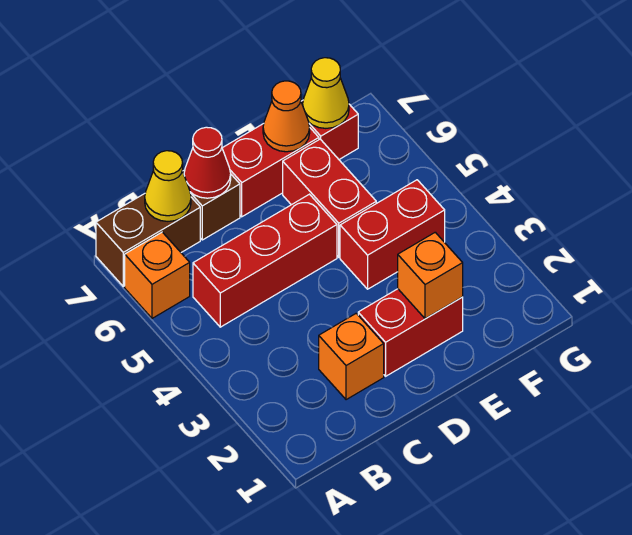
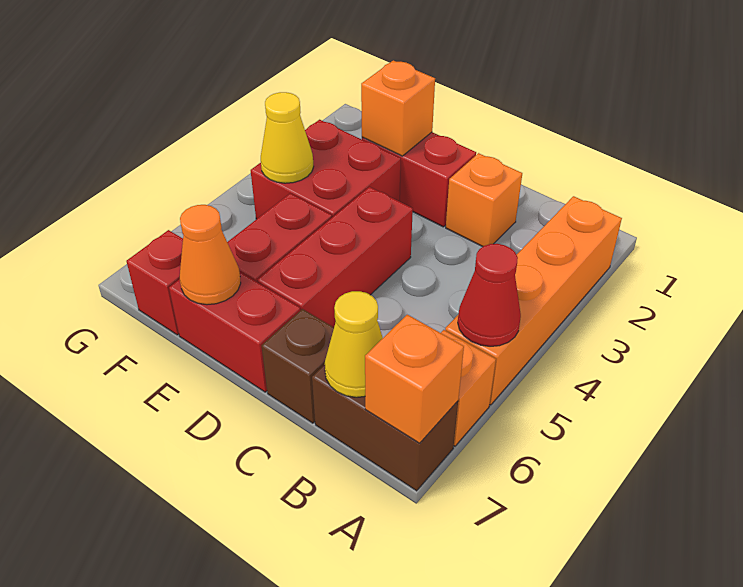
none -> orange brick A2:A5 level 1
none -> orange brick A7 level 2
red brick B5:D5 level 1 -> red brick D4:D6 level 1
red cone C7 level 2 -> red cone A5 level 2
red brick E4:F4 level 1 -> red brick E3:F4 level 1
yellow cone F7 level 2 -> yellow cone F4 level 2

